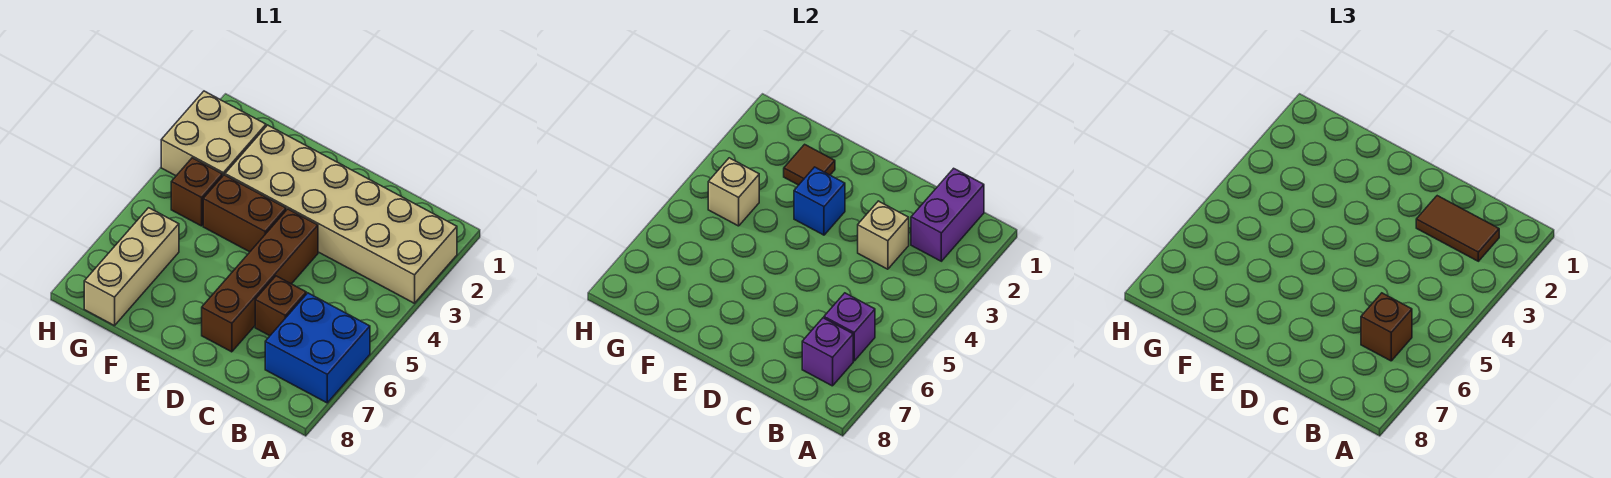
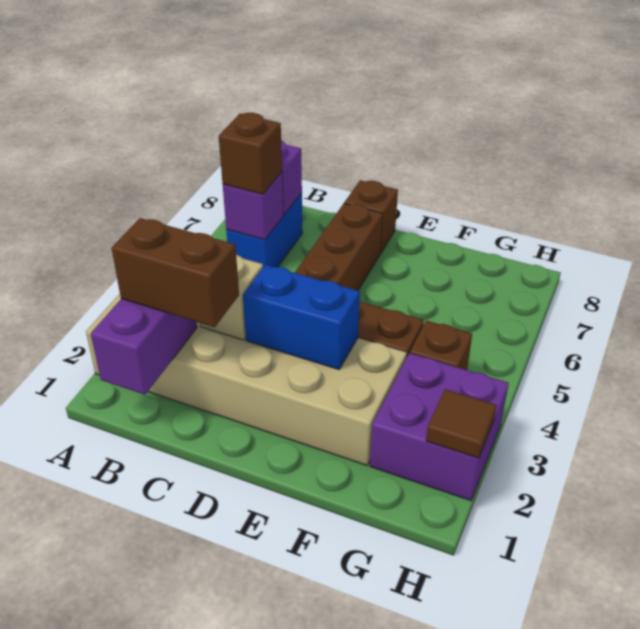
blue brick A6:B7 level 1 -> blue brick B6:B7 level 1
brown tile B2:C2 level 3 -> brown brick B2:C2 level 3
brown brick C6 level 1 -> brown brick D8 level 1
blue brick E3 level 2 -> blue brick D3:E3 level 2
brown tile F2 level 2 -> brown tile H2 level 2
tan brick G2:H3 level 1 -> purple brick G2:H3 level 1
tan brick G4 level 2 -> none
tan brick G6:G8 level 1 -> none

